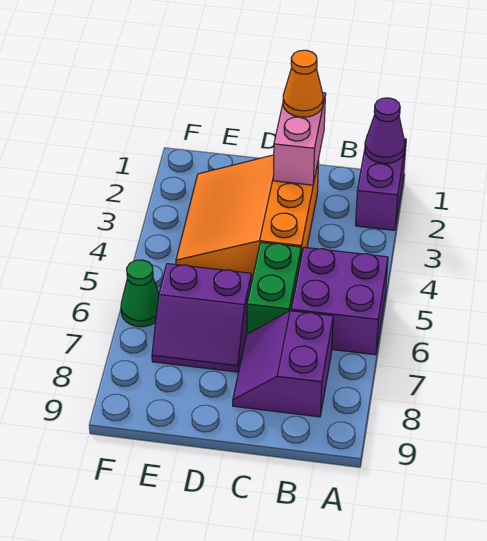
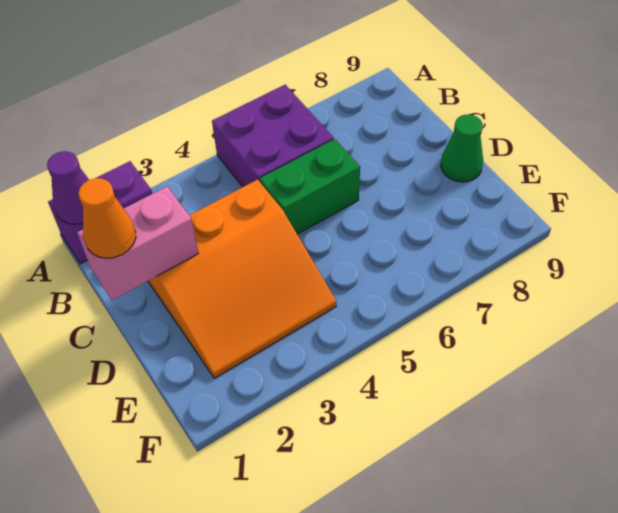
purple slope B7:C8 level 1 top B -> none
purple slope D6:E7 level 1 top 6 -> none
green cone F6 level 1 -> green cone D9 level 1

